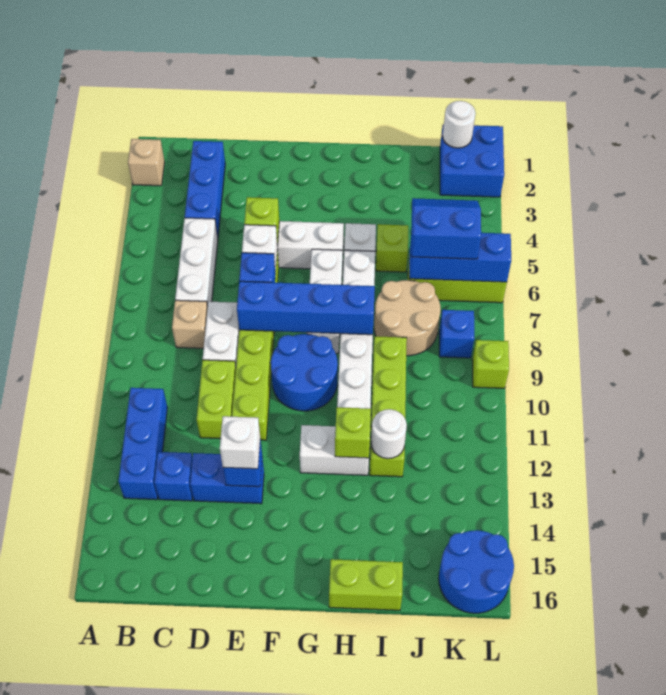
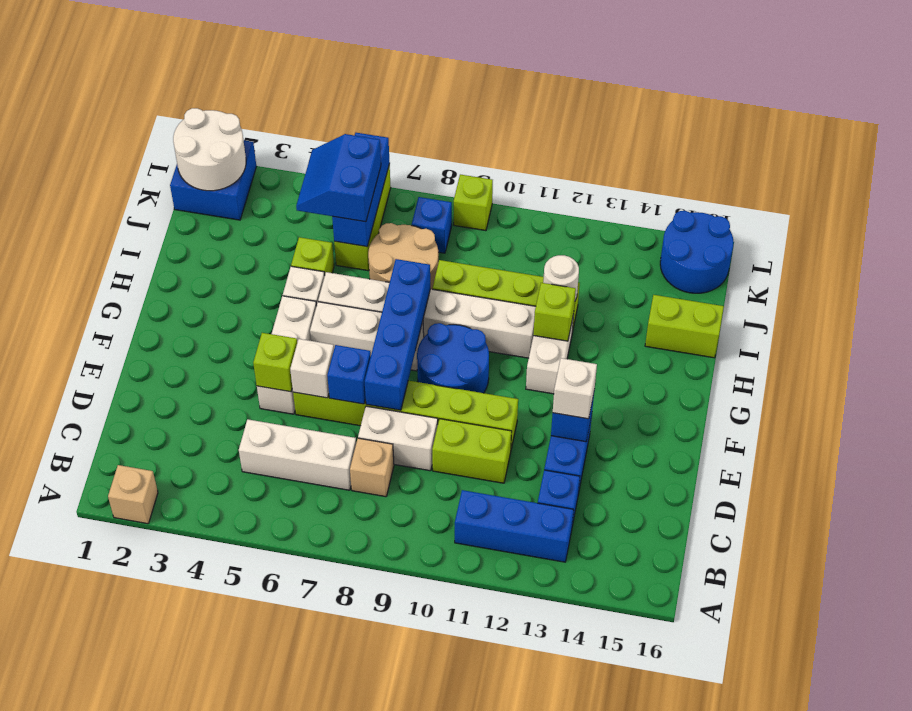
blue brick C2:C4 level 1 -> none
lime brick H16:I16 level 1 -> lime brick I15:I16 level 1
white round brick K1 level 2 -> white round brick K1:L2 level 2

